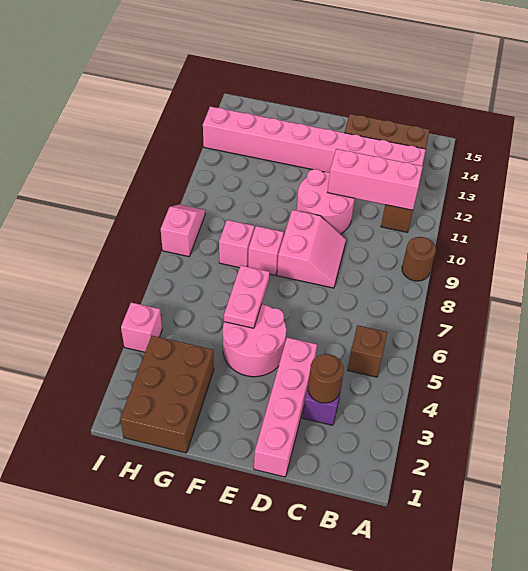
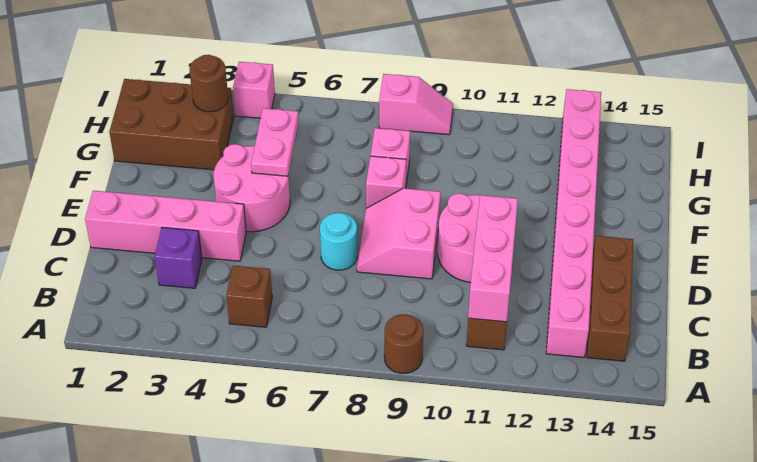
brown round brick C3 level 2 -> brown round brick H3 level 2
none -> cyan round brick D7 level 1
pink slope D8:E9 level 1 top E -> pink slope D8:E9 level 1 top 9
pink plate F5:F6 level 2 -> pink plate F5:G5 level 2

